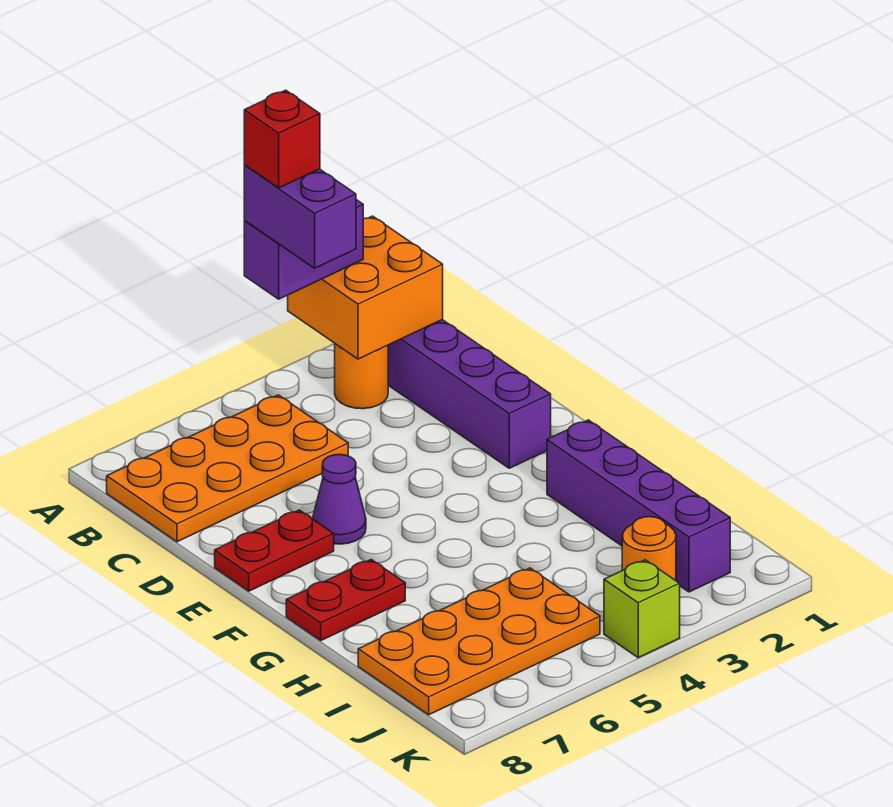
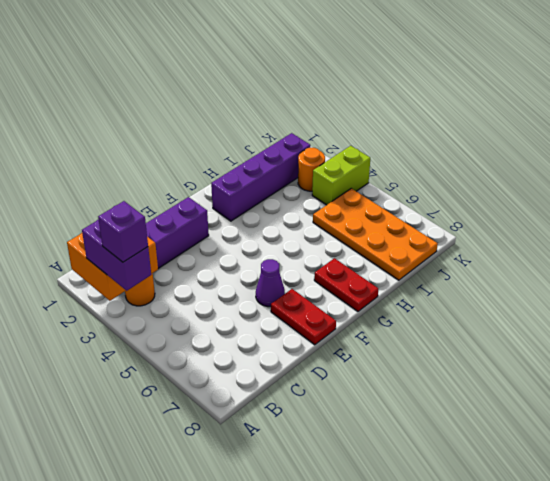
purple brick A4:B4 level 4 -> purple brick A4 level 4
red brick A4 level 5 -> none
orange plate B5:C8 level 1 -> none
lime brick K4 level 1 -> lime brick J4:K4 level 1

